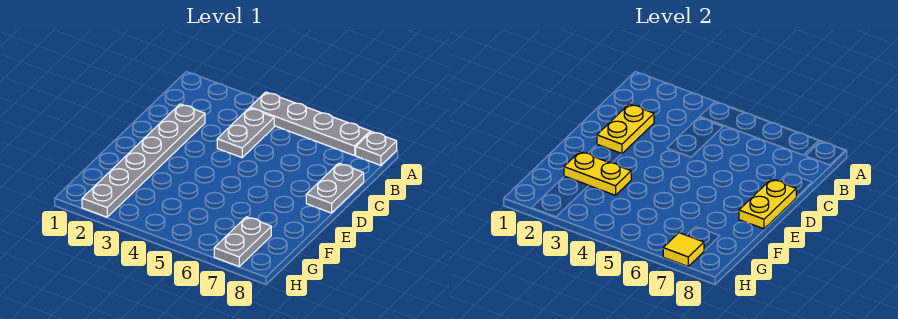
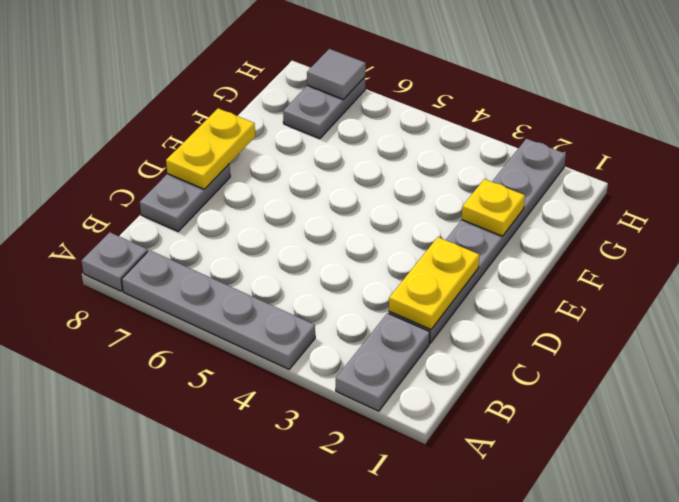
grey plate B4:C4 level 1 -> grey plate A2:B2 level 1
yellow plate F2:F3 level 2 -> yellow plate F2 level 2
yellow tile H7 level 2 -> grey tile H7 level 2

